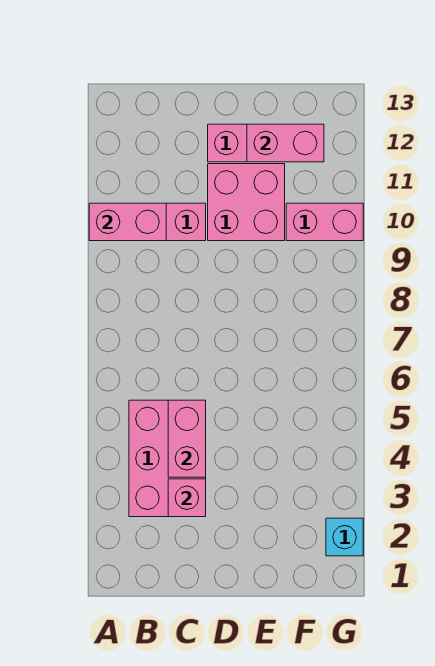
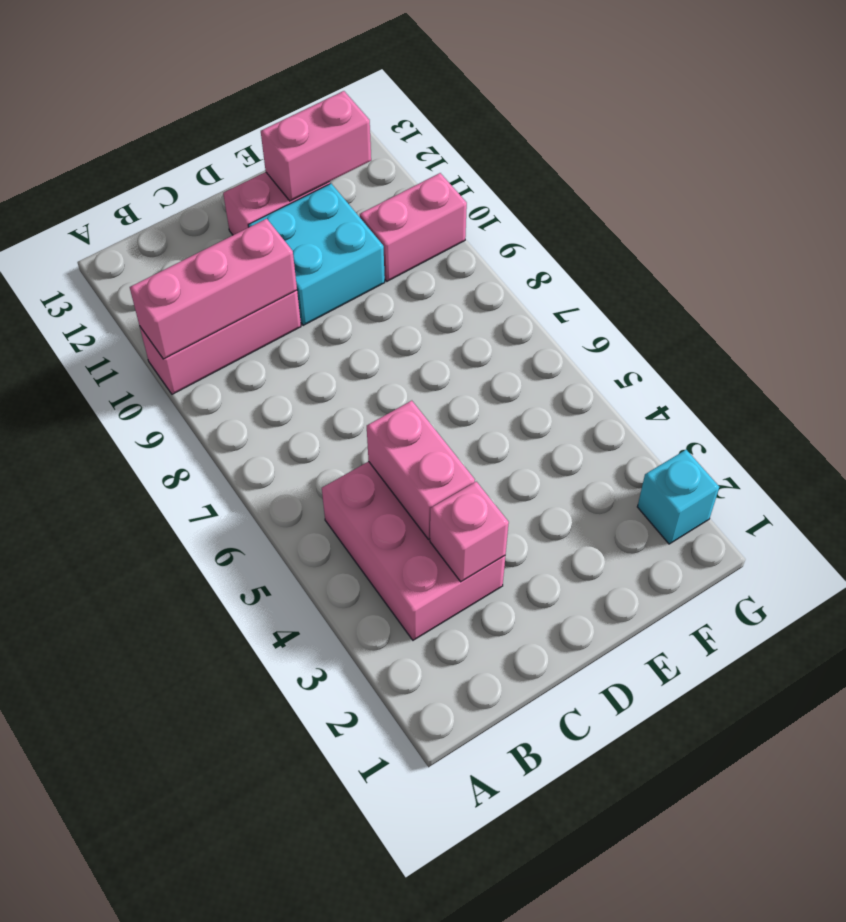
pink brick A10:B10 level 2 -> pink brick A10:C10 level 2
pink brick D10:E11 level 1 -> cyan brick D10:E11 level 1

